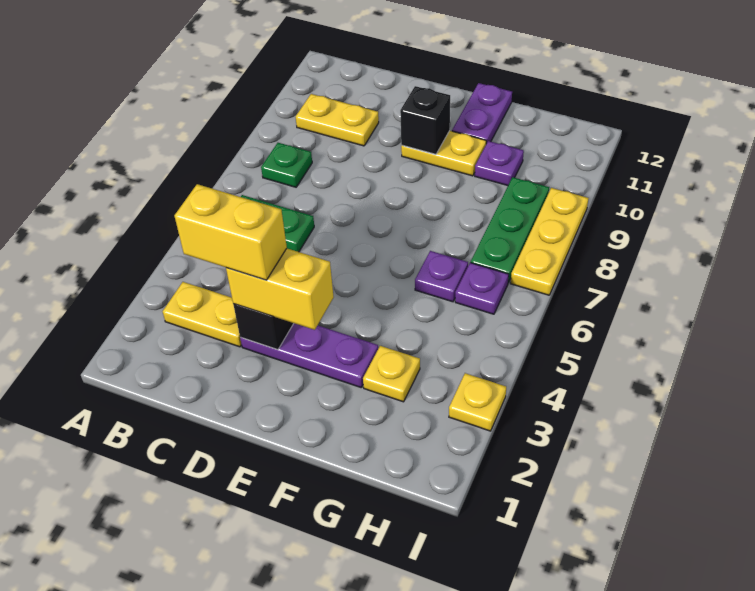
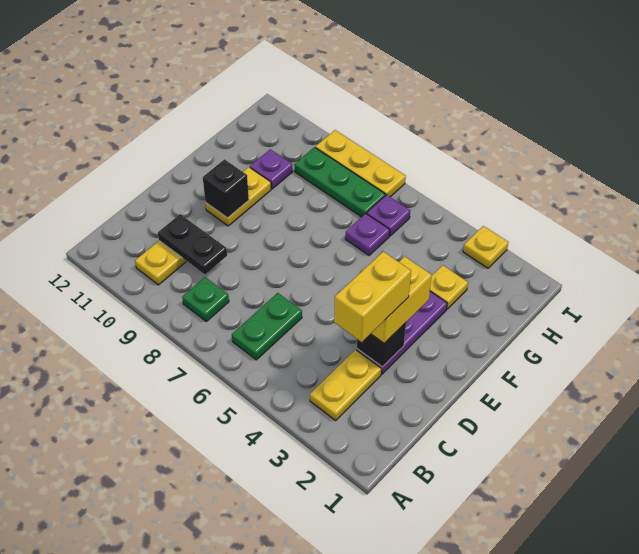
none -> black plate C9:C10 level 2
purple plate F11:F12 level 1 -> none

